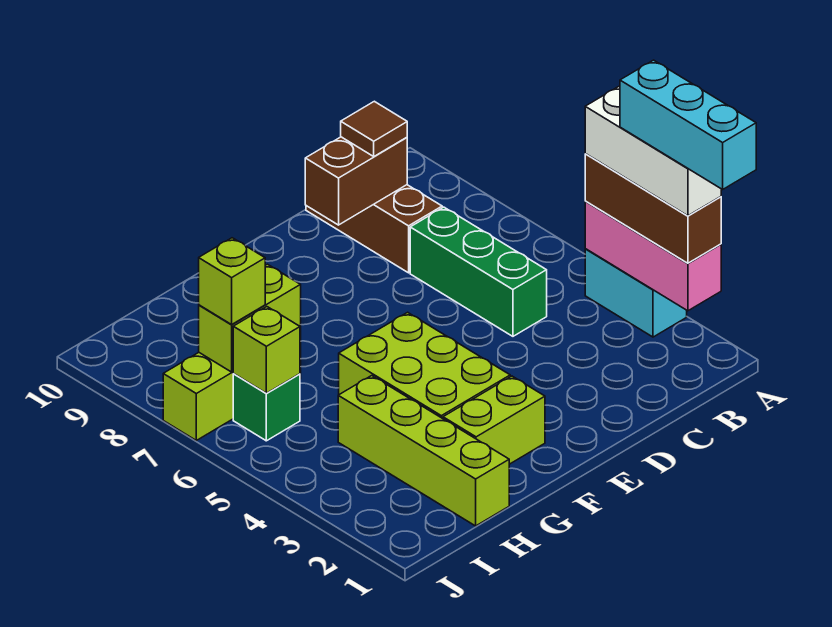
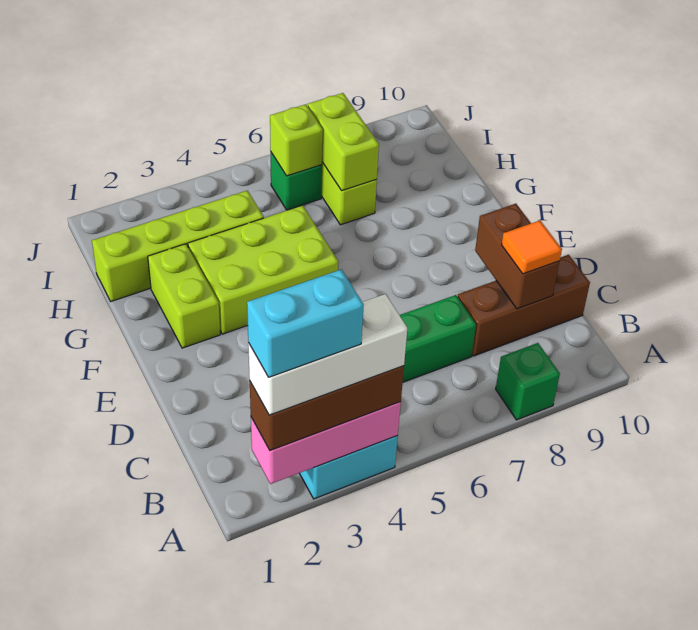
cyan brick A1:A3 level 5 -> cyan brick A2:A3 level 5
none -> green brick A8 level 1
brown tile C9 level 3 -> orange tile C9 level 3
lime brick I7 level 3 -> none

